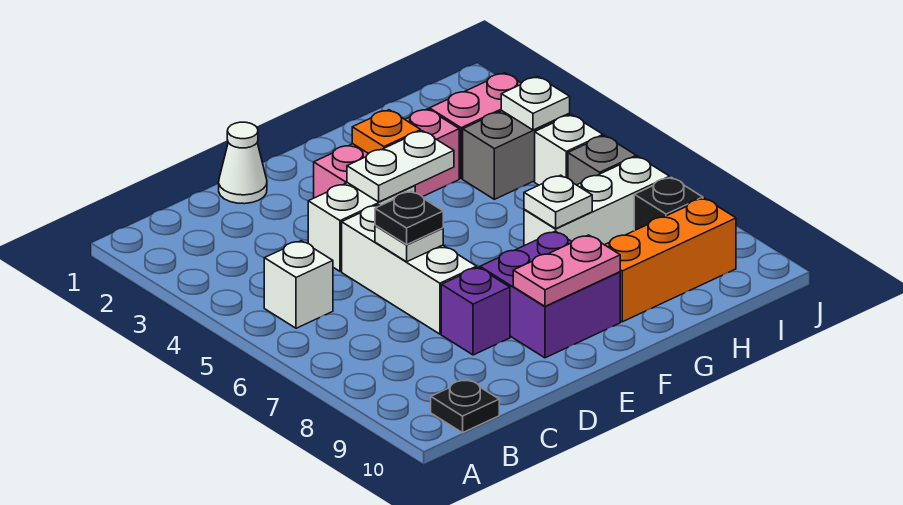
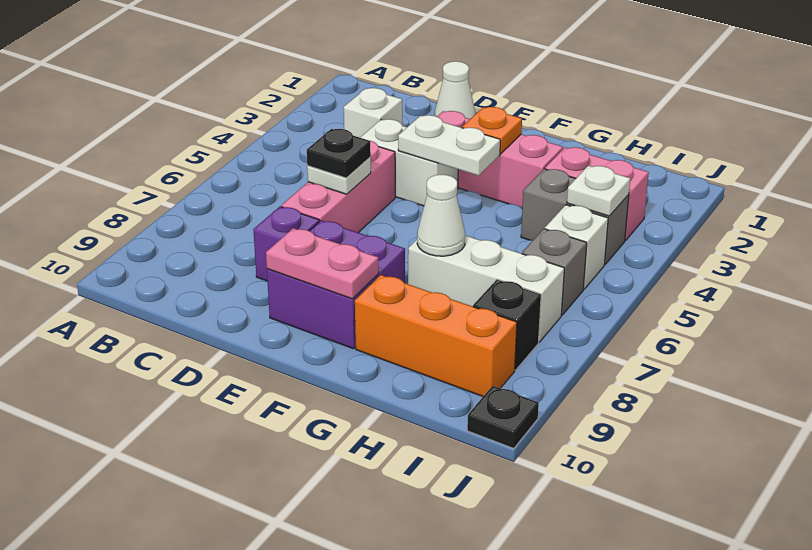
white brick B5 level 1 -> white brick C3 level 1
black plate B10 level 1 -> black plate J10 level 1
white brick D5:D7 level 1 -> pink brick D5:D7 level 1
white plate G7 level 2 -> white cone G7 level 2

